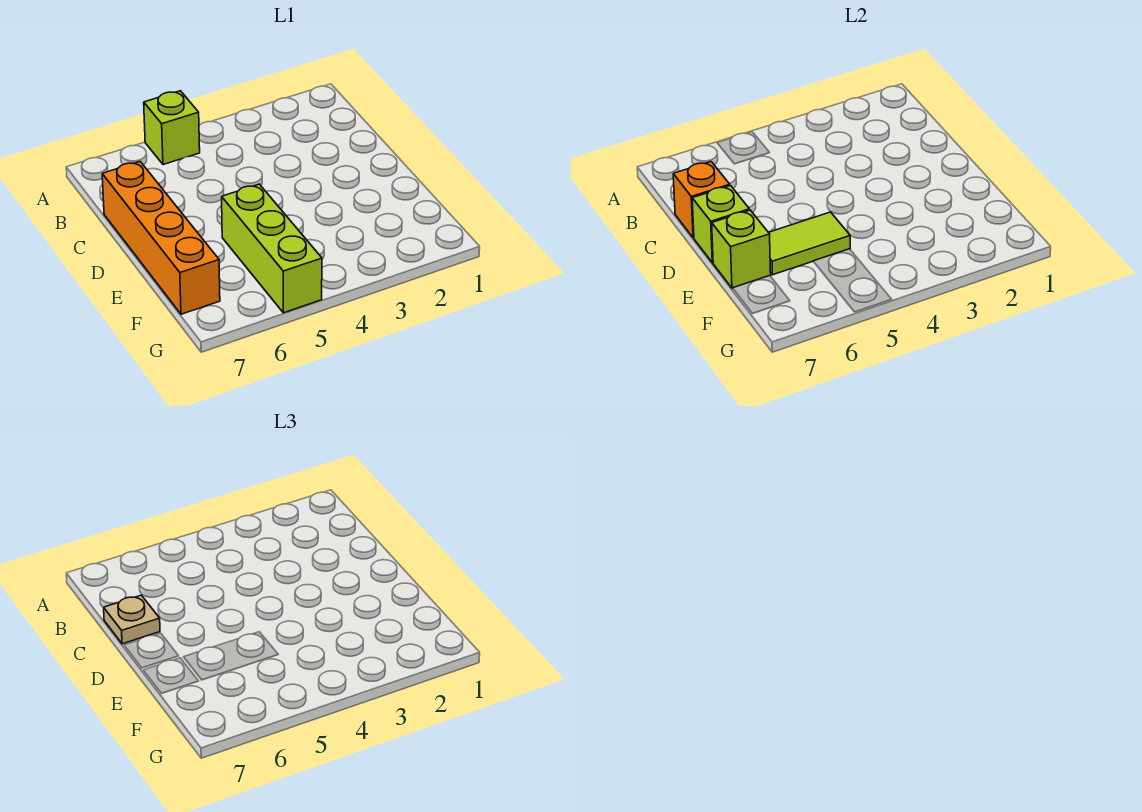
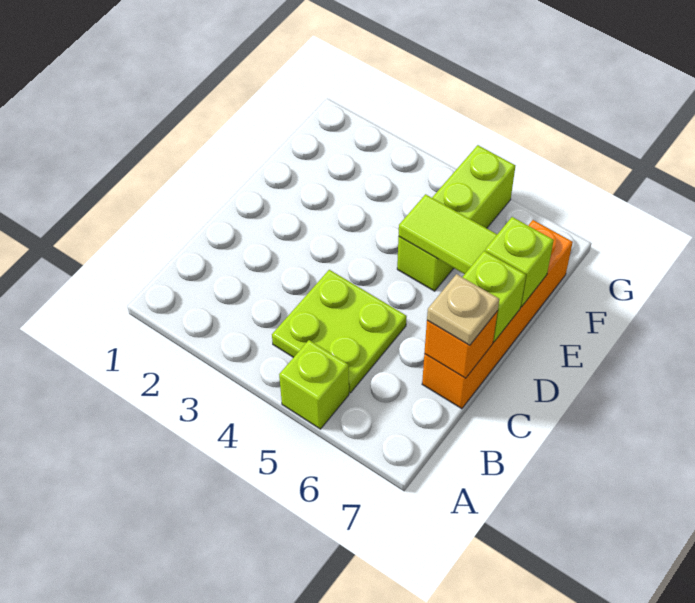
none -> lime plate B4:C5 level 1

